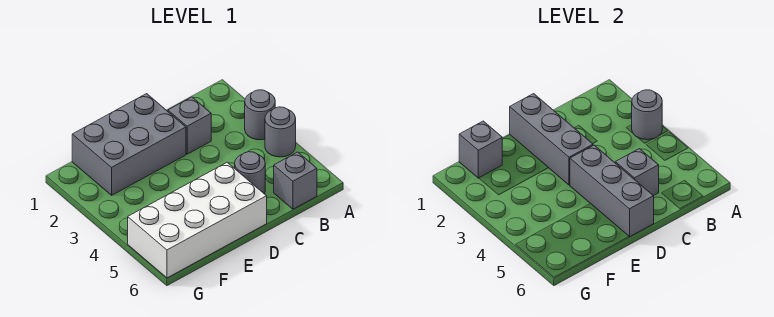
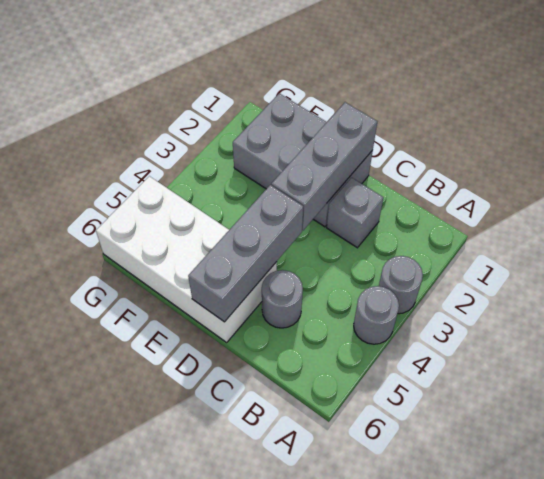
grey round brick A3 level 2 -> none
grey brick B6 level 1 -> none
grey brick C5 level 2 -> none
grey brick F1 level 2 -> none

